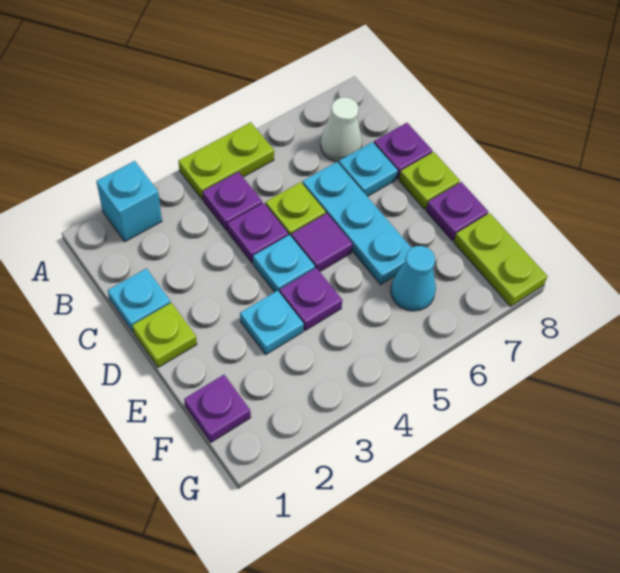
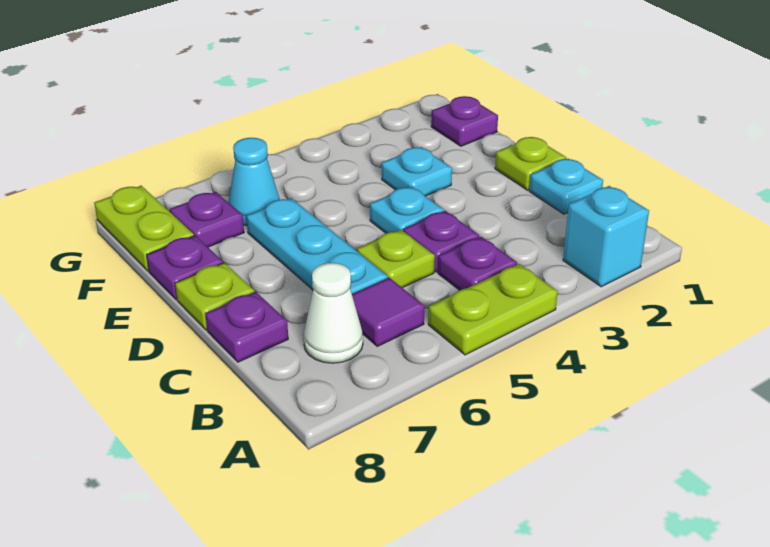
cyan plate C7 level 1 -> none
purple tile D5 level 1 -> purple tile B6 level 1
purple plate E4 level 1 -> purple plate F7 level 1

